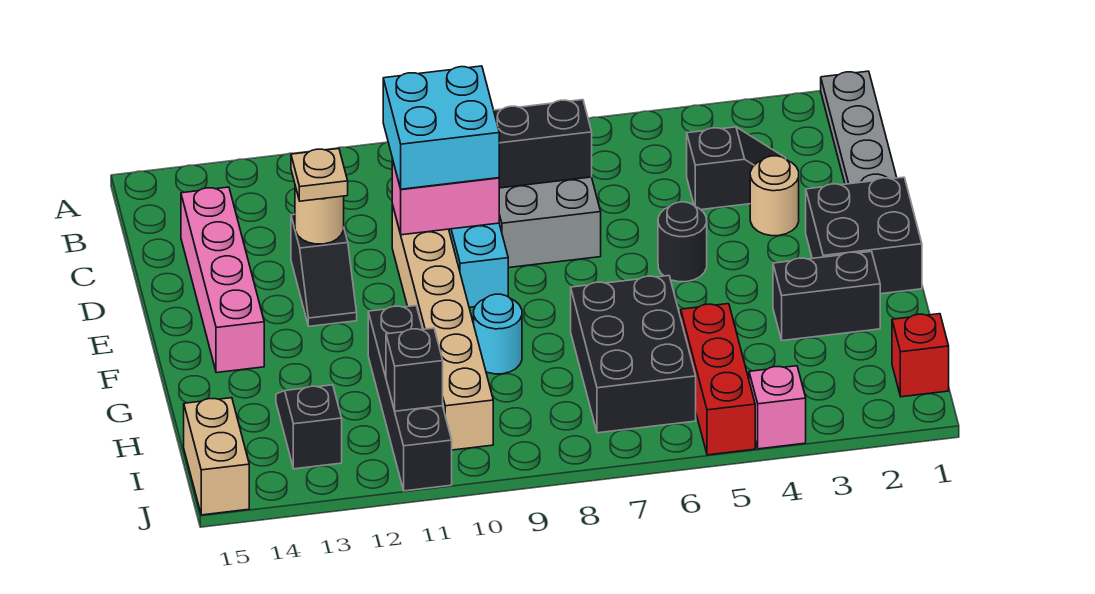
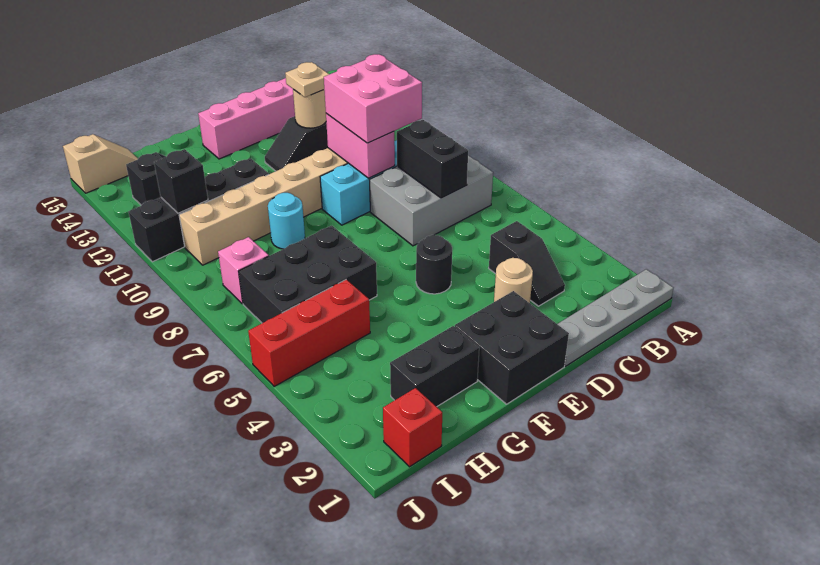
cyan brick C9:D10 level 3 -> pink brick C9:D10 level 3
black brick G2:G3 level 1 -> black brick G2:H2 level 1
tan brick I15:J15 level 1 -> tan slope I15:J15 level 1 top J
pink brick J4 level 1 -> pink brick I8 level 1

